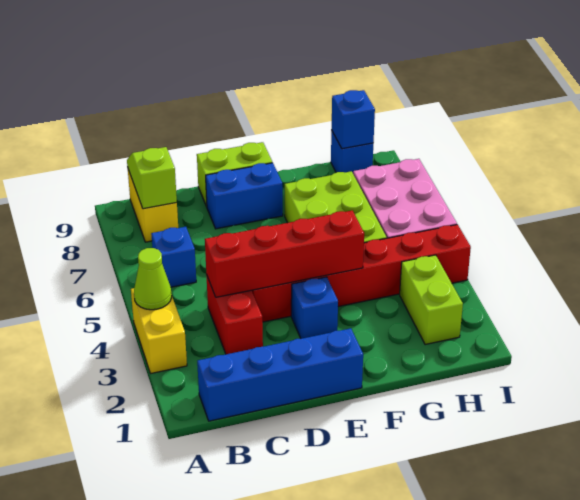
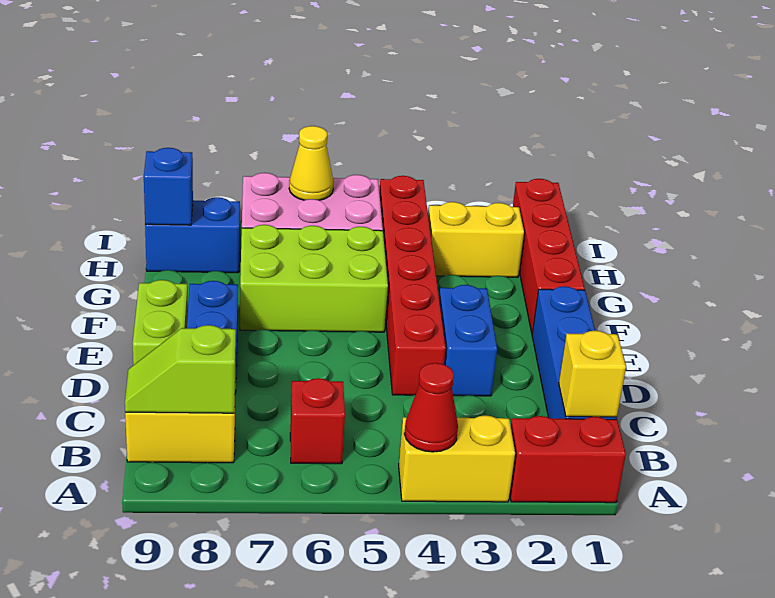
lime cone A4 level 2 -> red cone A4 level 2
none -> yellow brick B1 level 2
blue brick B6 level 1 -> red brick B6 level 1
red brick C3:C4 level 1 -> red brick A1:A2 level 1
red brick C4:F4 level 2 -> red brick F1:I1 level 1
blue brick E3 level 1 -> blue brick D3:E3 level 1
lime brick H2:H3 level 1 -> yellow brick H2:H3 level 1
blue brick H9 level 1 -> blue brick H8:H9 level 1
none -> yellow cone I6 level 2

